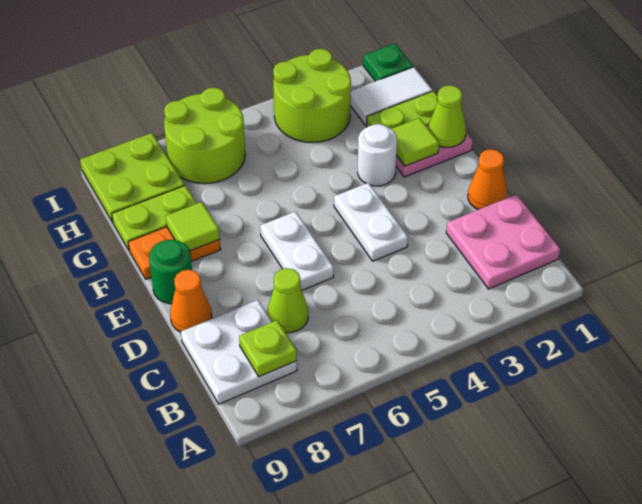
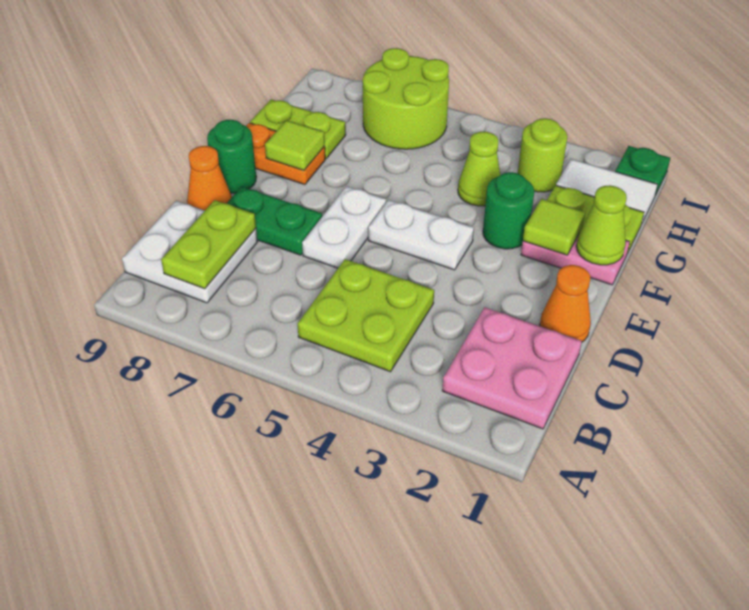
lime plate B8 level 2 -> lime plate B8:C8 level 2
lime cone C7 level 1 -> lime cone G4 level 1
white plate D4:E4 level 1 -> white plate E4:E5 level 1
none -> green plate D7:D8 level 1
white round brick F3 level 1 -> green round brick F3 level 1
lime round brick H3:I4 level 1 -> lime round brick H3 level 1
lime plate H8:I9 level 1 -> lime plate B4:C5 level 1

